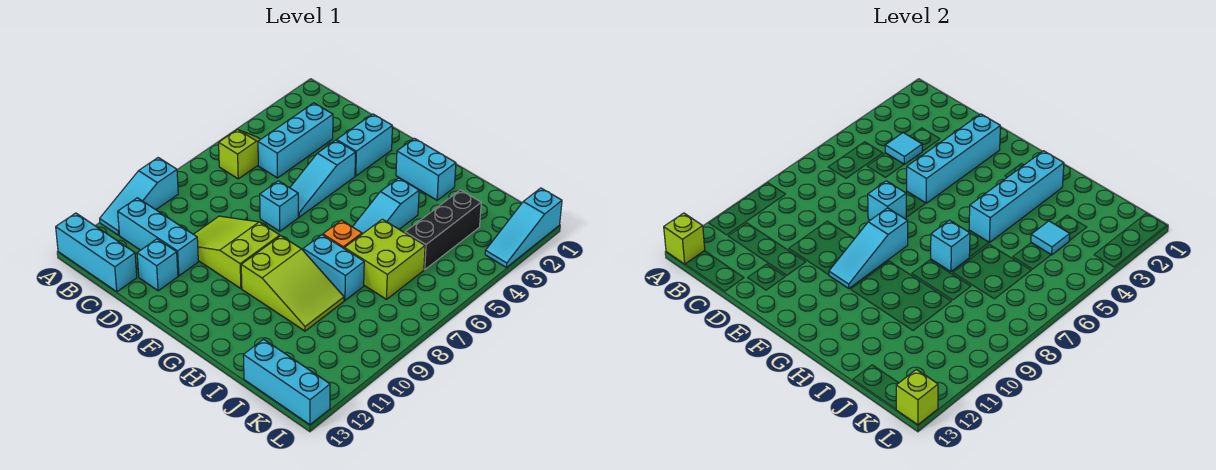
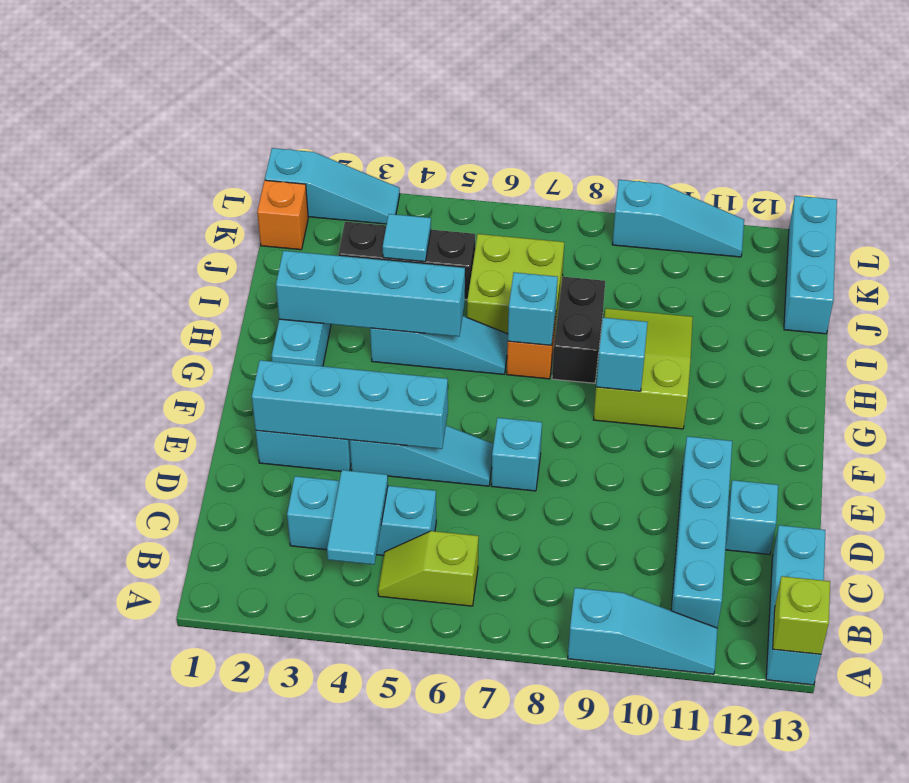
cyan brick B11:D11 level 1 -> cyan brick B11:E11 level 1
cyan tile C4 level 2 -> cyan tile B4:C4 level 2
lime slope D9:F10 level 1 top F -> none
cyan brick E7 level 2 -> cyan brick G9 level 2
cyan slope F8:F10 level 2 top 8 -> cyan slope L9:L11 level 1 top 9
cyan brick H8:I8 level 1 -> black brick H8:I8 level 1
none -> orange brick K1 level 1
lime brick L13 level 2 -> none

